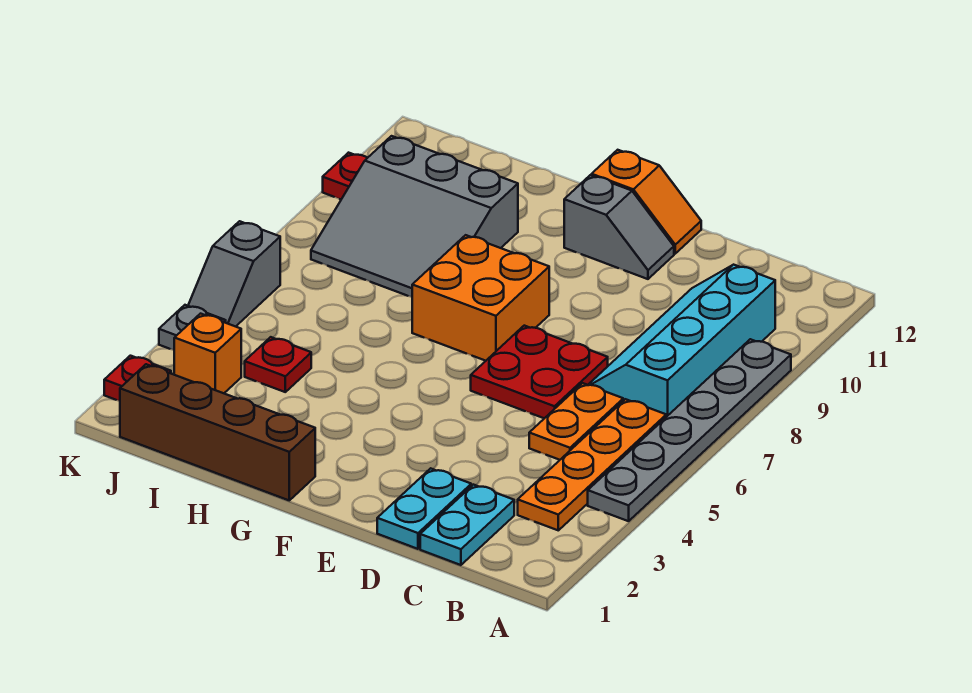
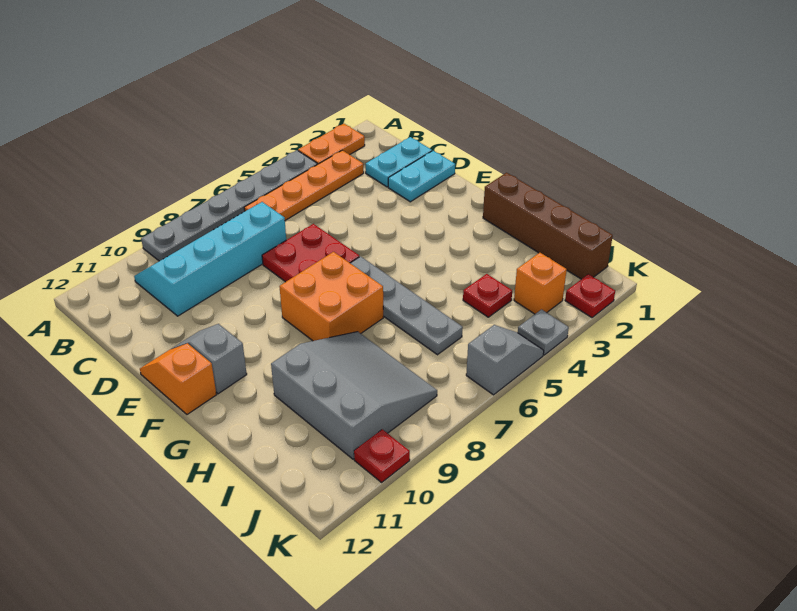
cyan slope B7:C10 level 1 top B -> cyan slope B7:C10 level 1 top C
orange plate C5:C6 level 1 -> orange plate A2:A3 level 1
none -> grey plate F6:I6 level 1

